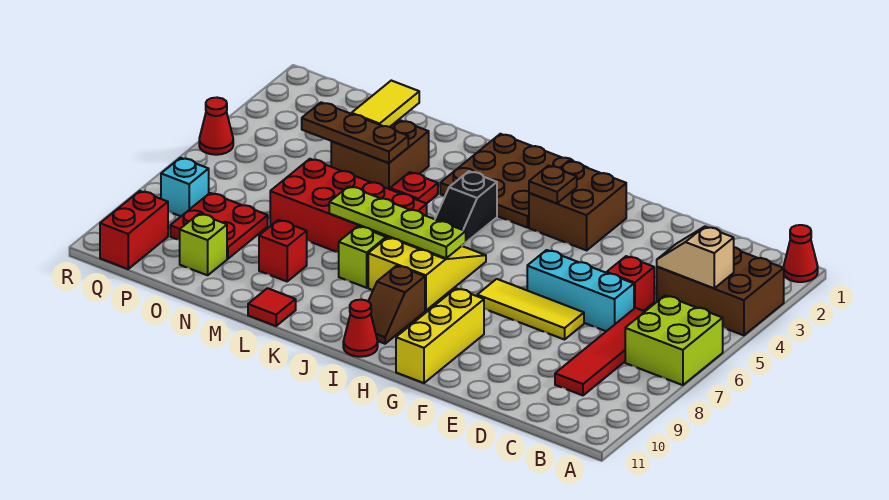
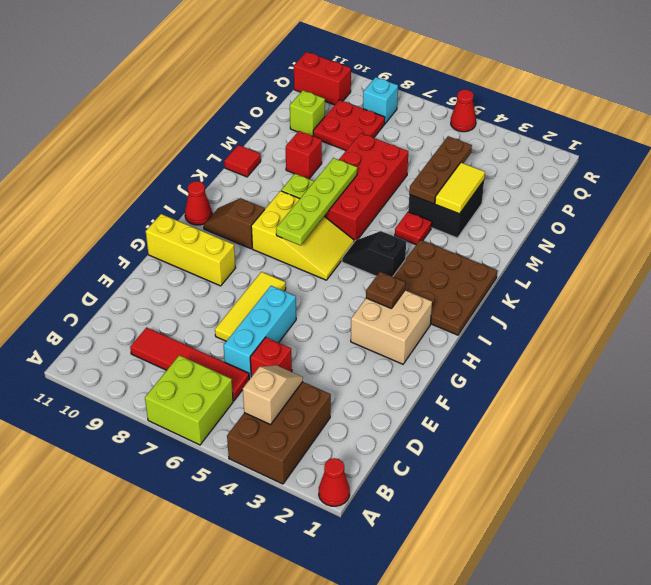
brown brick G2:H3 level 1 -> tan brick G2:H3 level 1
brown brick M3:N4 level 1 -> black brick M3:N4 level 1
yellow tile N2:N3 level 2 -> yellow tile M3:N3 level 2

